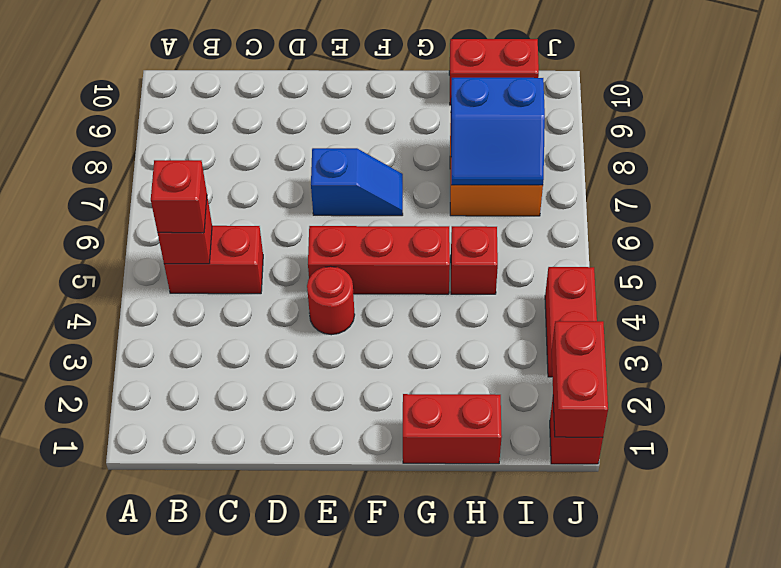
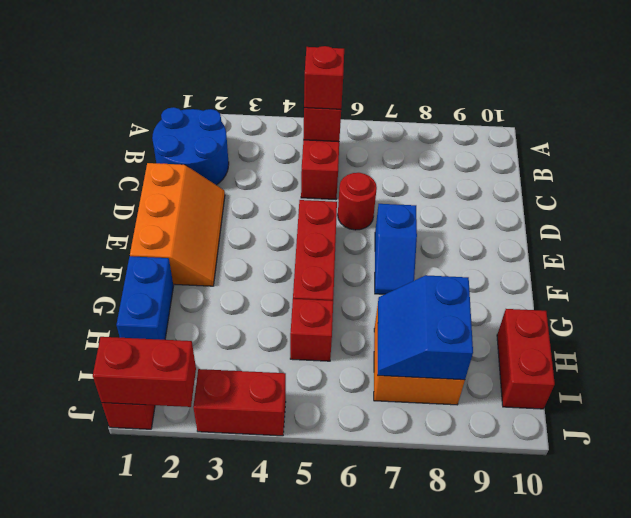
none -> blue round brick B1:C2 level 1
none -> orange slope D1:F2 level 1 top 1
red round brick E4 level 1 -> red round brick D6 level 1
red brick G1:H1 level 1 -> blue brick G1:H1 level 1

